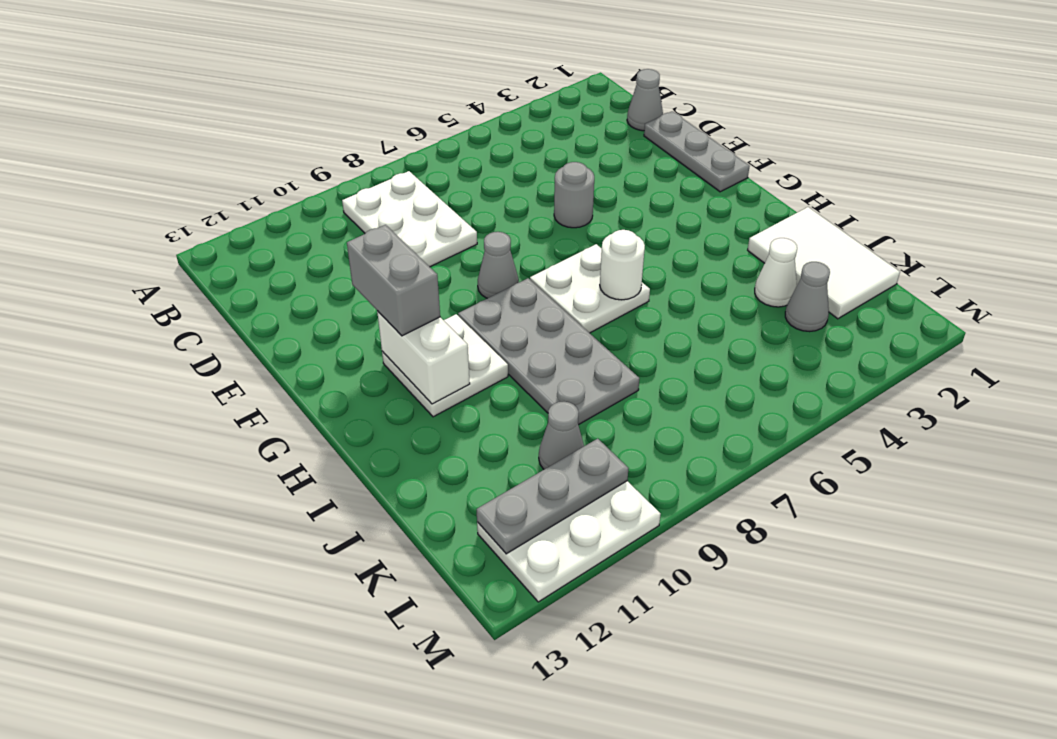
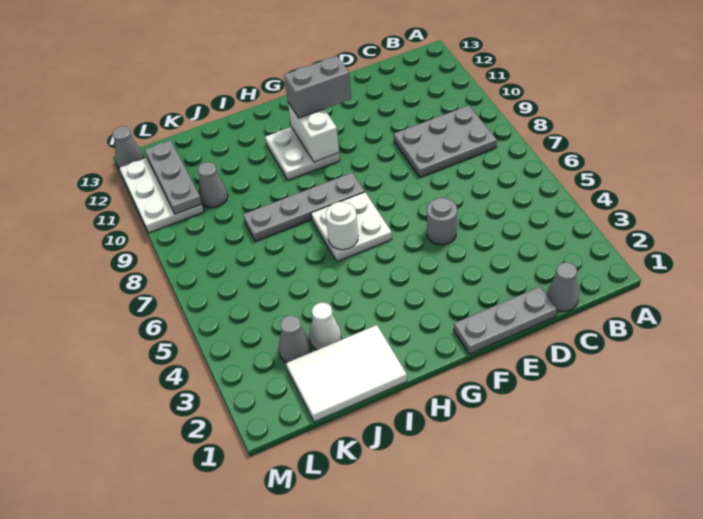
white plate B8:D9 level 1 -> grey plate B8:D9 level 1
grey cone F8 level 1 -> grey cone M13 level 1
grey plate G8:J9 level 1 -> grey plate G8:J8 level 1
white brick G11:H11 level 2 -> white brick G10:G11 level 2

